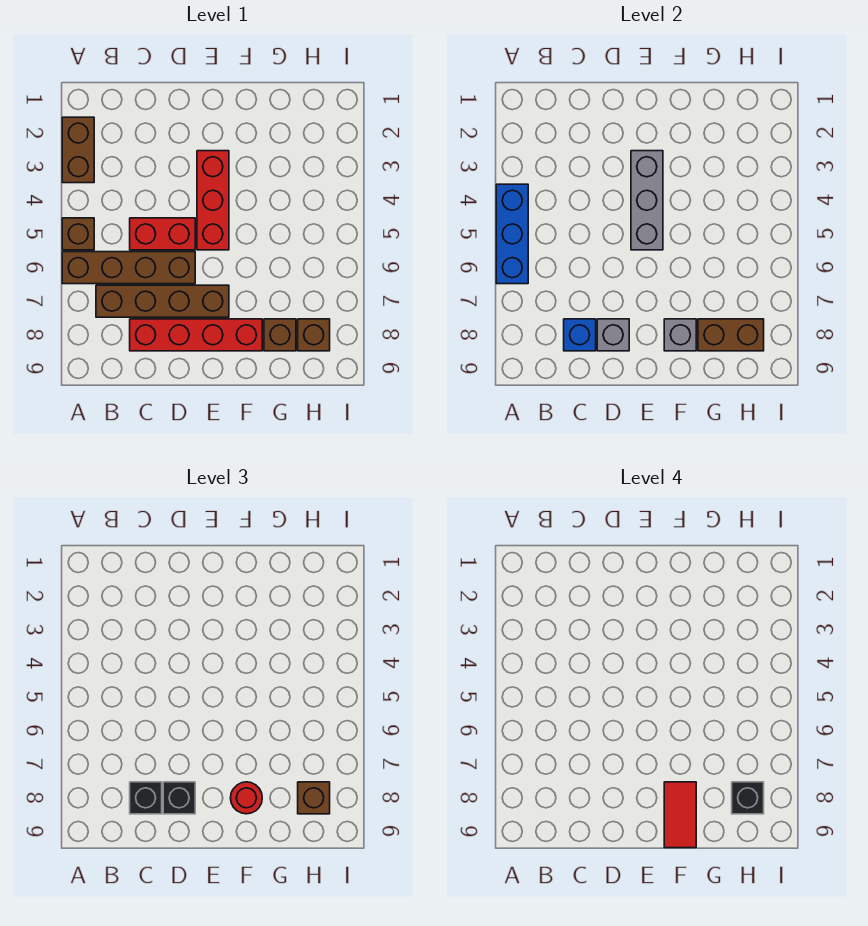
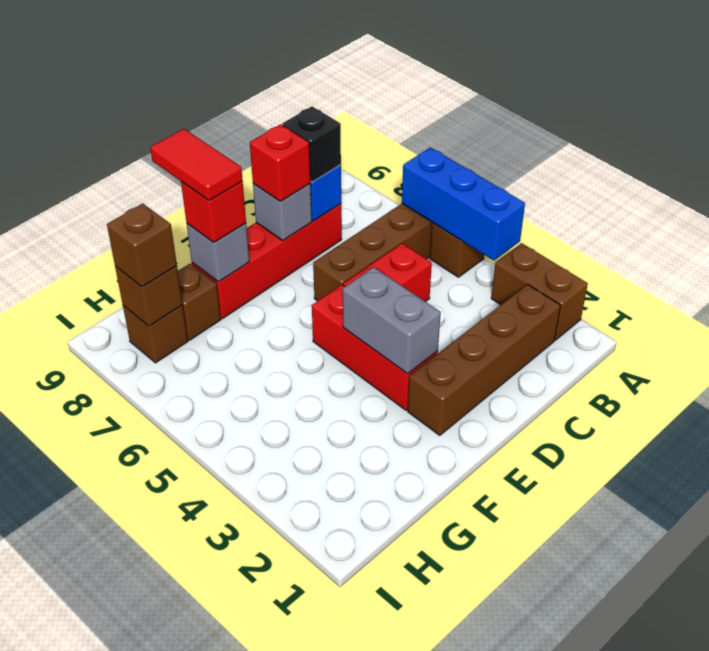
brown brick B7:E7 level 1 -> brown brick B2:E2 level 1
black brick D8 level 3 -> red brick D8 level 3
grey brick E3:E5 level 2 -> grey brick E3:E4 level 2
red round brick F8 level 3 -> red brick F8 level 3
brown brick G8:H8 level 2 -> brown brick H8 level 2
black brick H8 level 4 -> none

